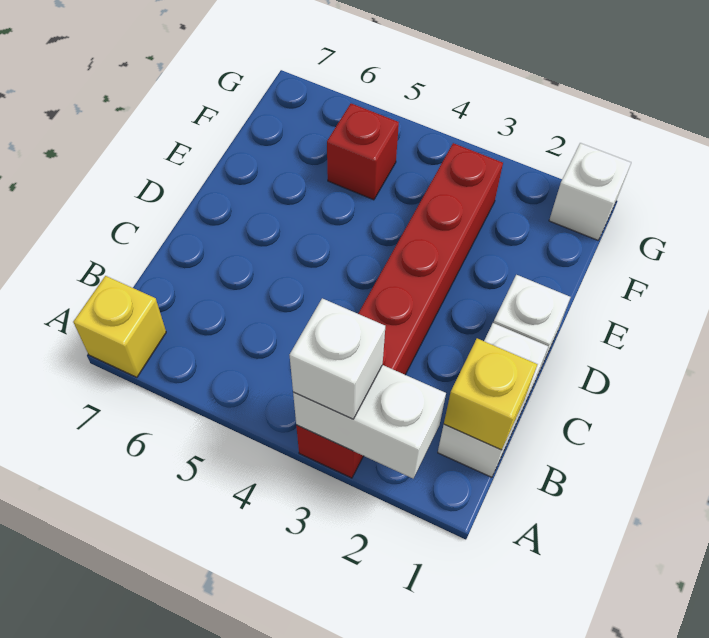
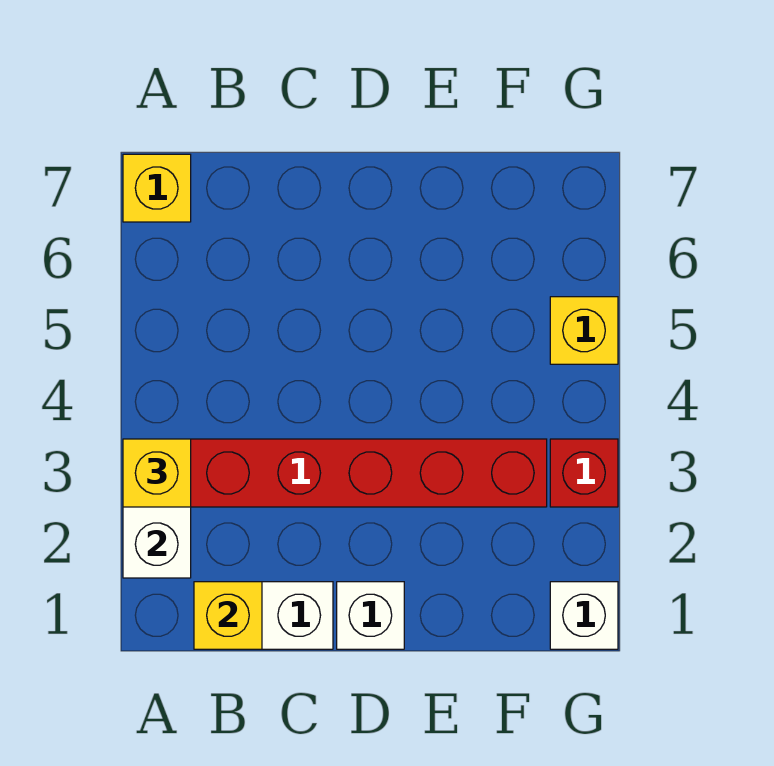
white brick A3 level 3 -> yellow brick A3 level 3
red brick F5 level 1 -> red brick G3 level 1
none -> yellow brick G5 level 1

